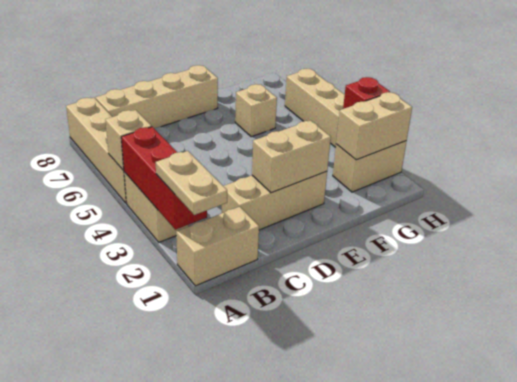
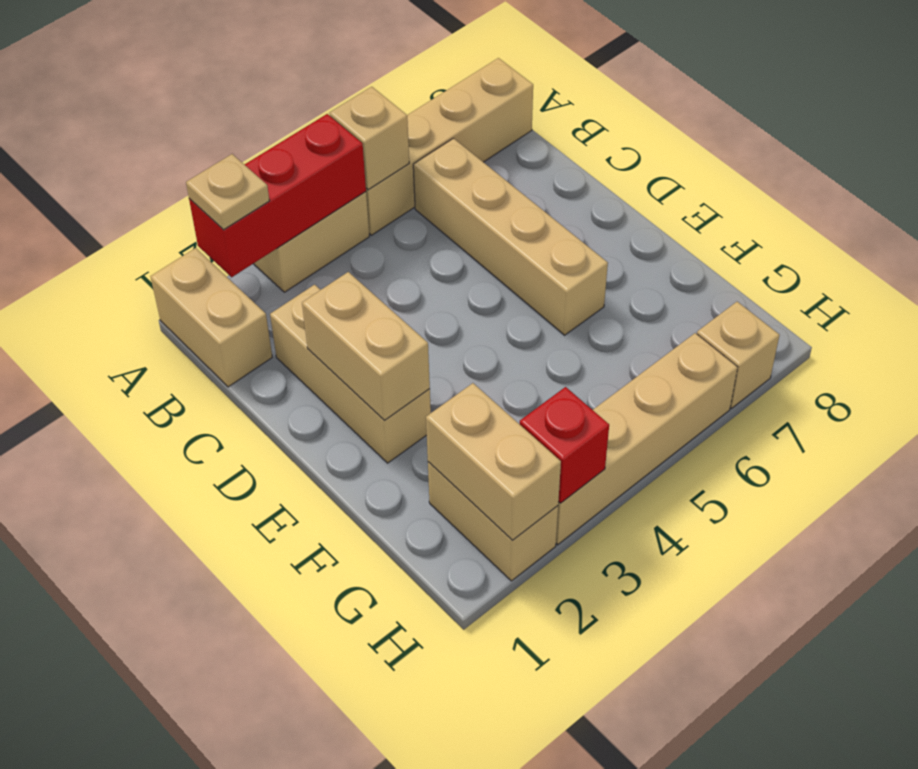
tan plate A1:A2 level 3 -> tan plate A2 level 3
tan brick B8:E8 level 1 -> tan brick B6:E6 level 1
tan brick F6 level 1 -> tan brick H7 level 1

